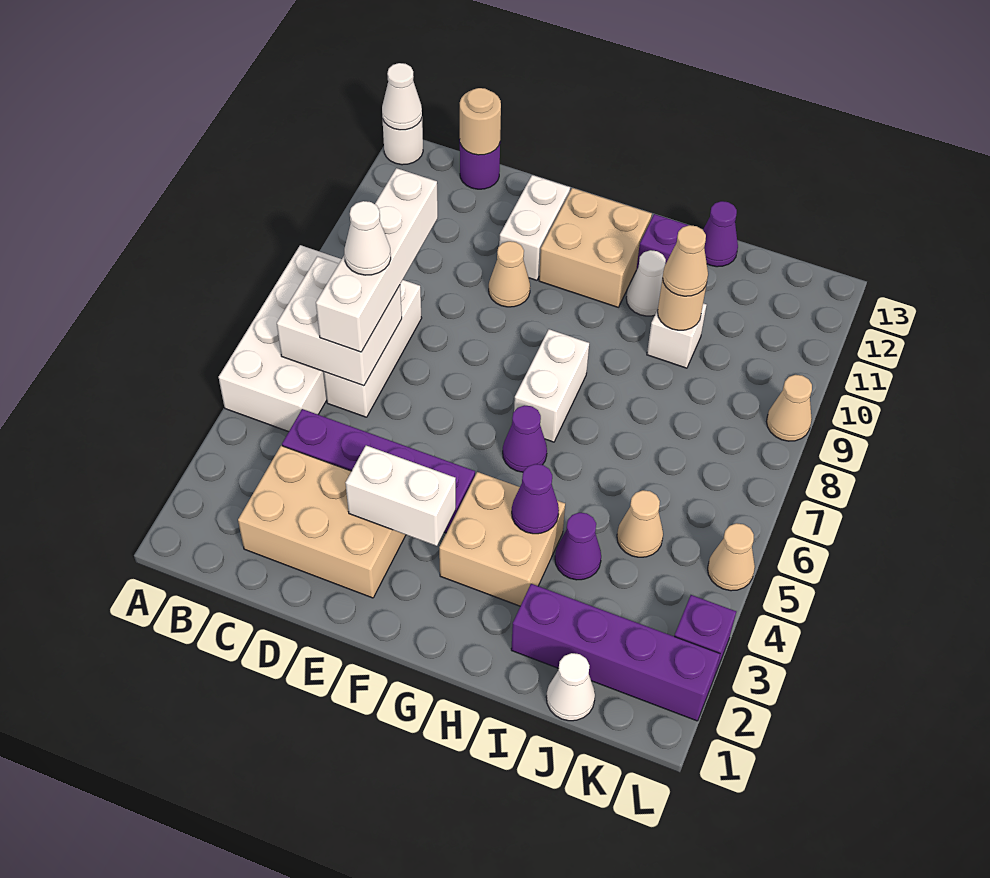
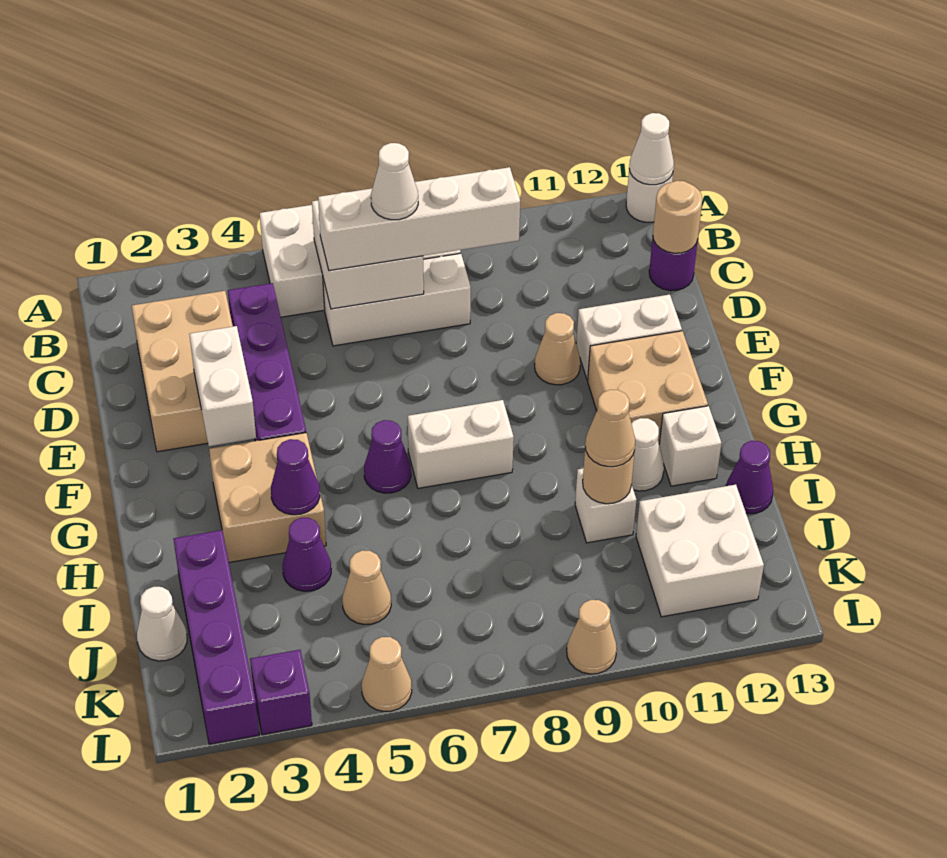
purple brick H12 level 1 -> white brick H12 level 1
none -> white brick J11:K12 level 1

